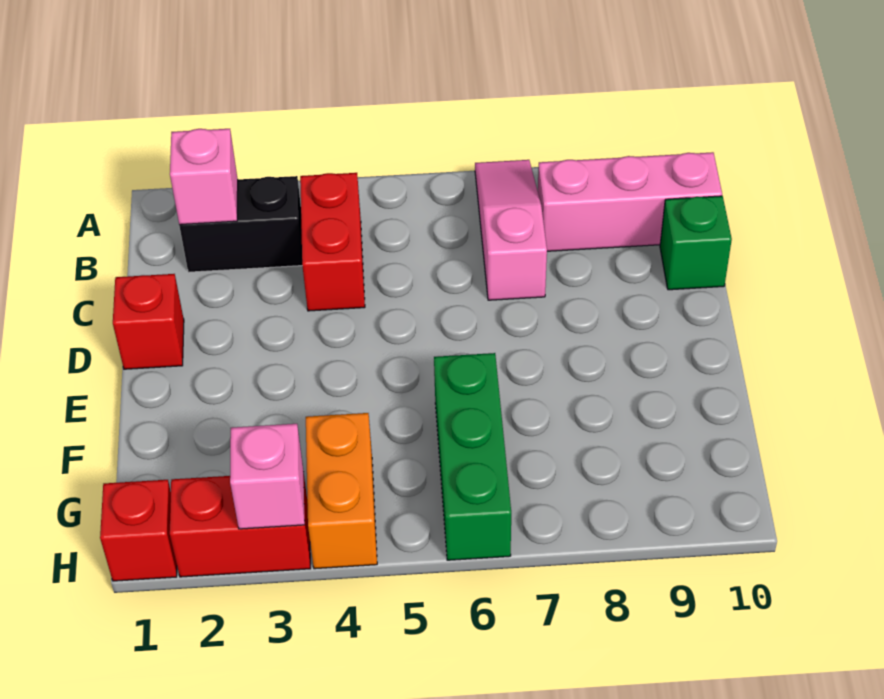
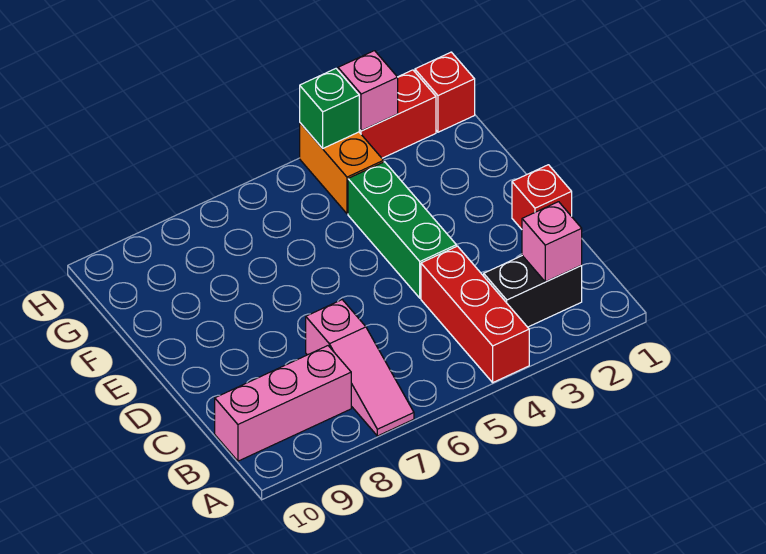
red brick B4:C4 level 1 -> red brick A4:C4 level 1
green brick C10 level 1 -> green brick H4 level 2
green brick F6:H6 level 1 -> green brick D4:F4 level 1

